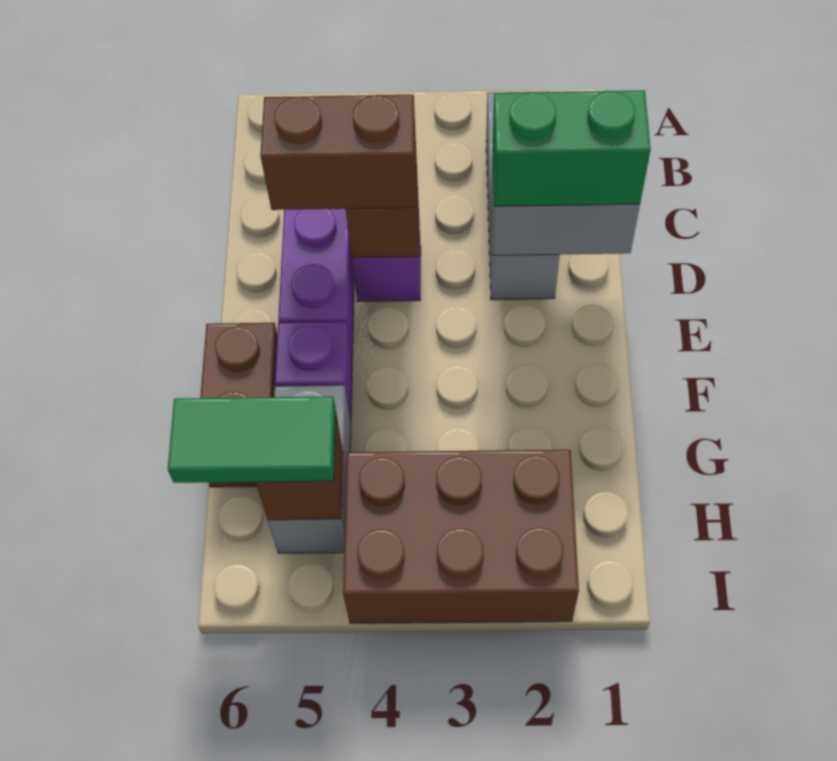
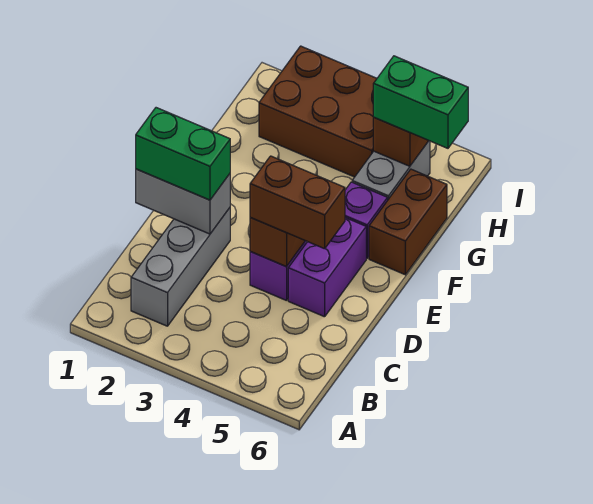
green tile H5:H6 level 3 -> green brick H5:H6 level 3

